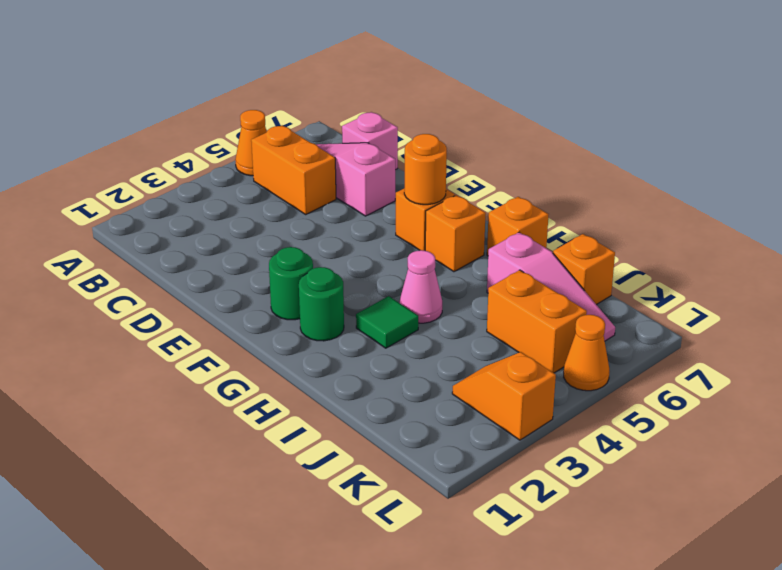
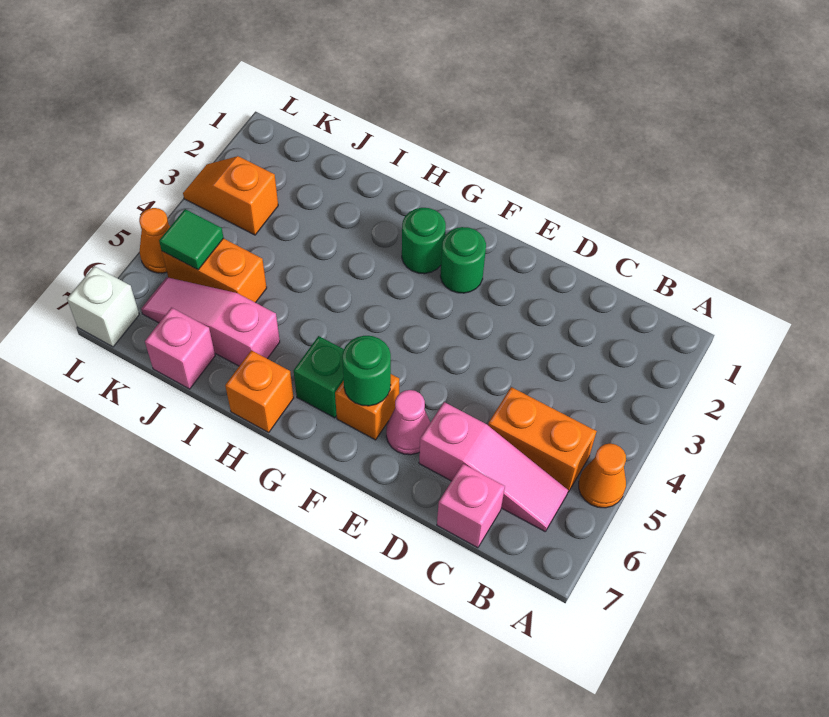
orange round brick F6 level 2 -> green round brick F6 level 2
orange brick G6 level 1 -> green brick G6 level 1
green tile H3 level 1 -> green tile K5 level 2
pink cone H4 level 1 -> pink cone E6 level 1
orange brick J7 level 1 -> pink brick J7 level 1
orange slope K3:L3 level 1 top L -> orange slope K3:L3 level 1 top K
none -> white brick L7 level 1

